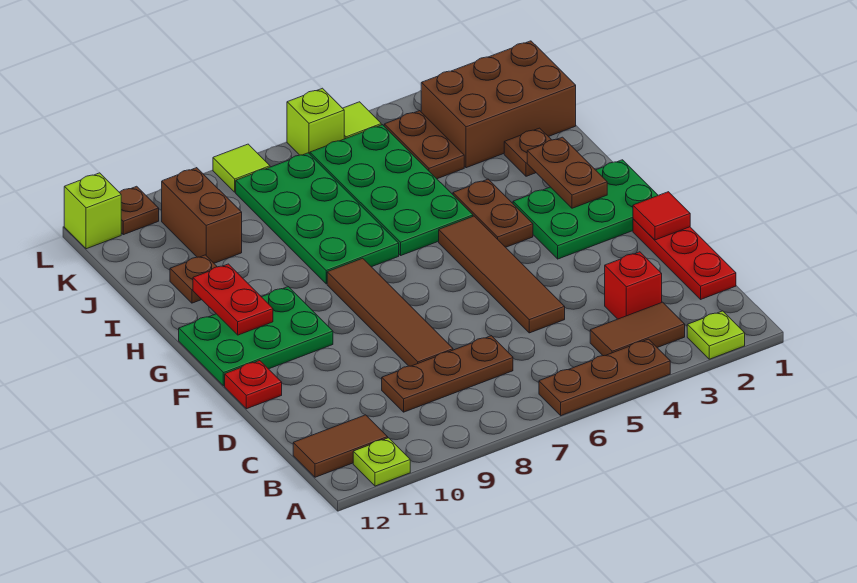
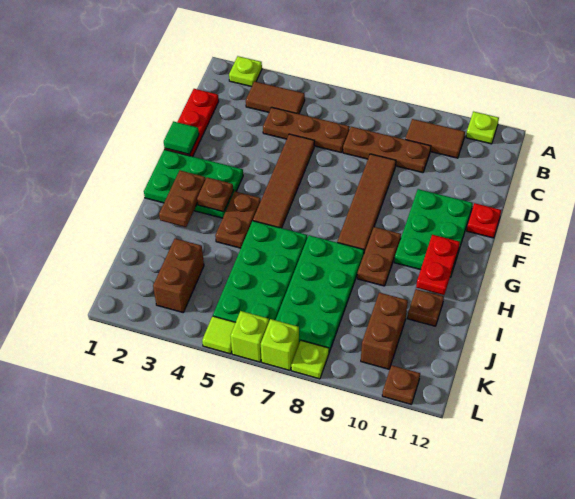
brown plate A4:A6 level 1 -> brown plate C4:C6 level 1
brown tile B11:B12 level 1 -> brown tile B9:B10 level 1
red brick C3 level 1 -> none
red tile E1 level 2 -> green tile E1 level 2
green plate F10:G12 level 1 -> green plate E10:G11 level 1
brown plate I2 level 1 -> brown plate G3 level 2
brown brick J1:K3 level 1 -> brown brick J3:K3 level 1
brown plate J4:K4 level 1 -> brown plate G9:H9 level 1
lime tile L8 level 1 -> lime plate L8 level 1
lime brick L12 level 1 -> lime brick L7 level 1

